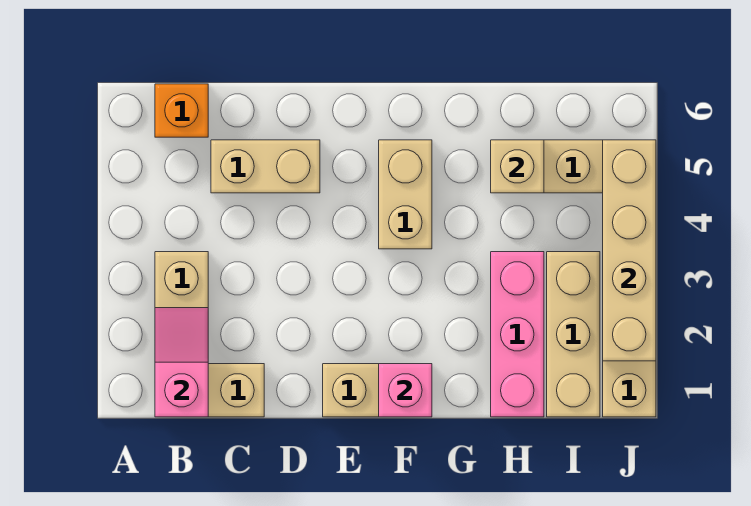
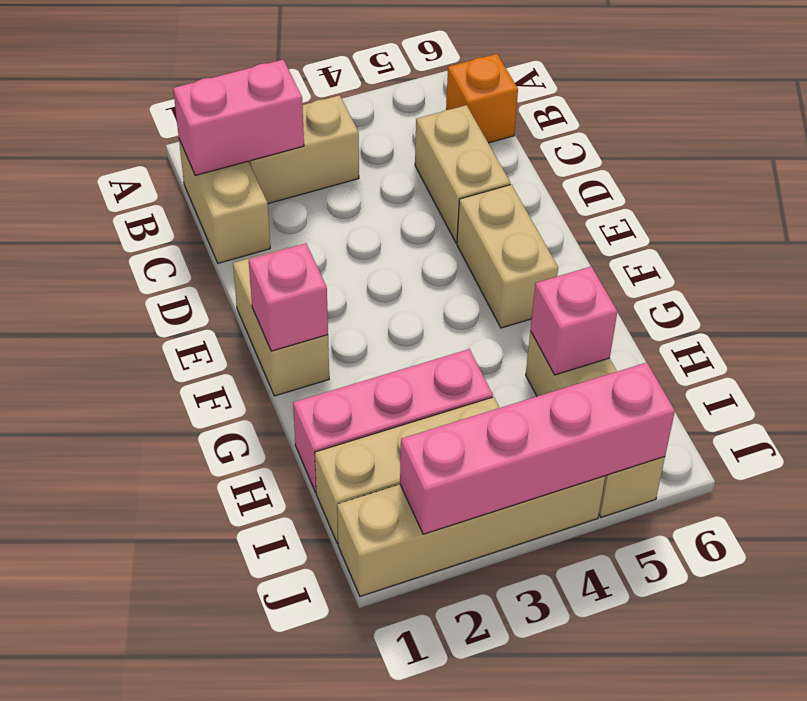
pink slope B1:B2 level 2 top 1 -> pink brick B1:B2 level 2
tan brick F4:F5 level 1 -> tan brick E5:F5 level 1
tan brick H5 level 2 -> pink brick H5 level 2
tan brick J2:J5 level 2 -> pink brick J2:J5 level 2

